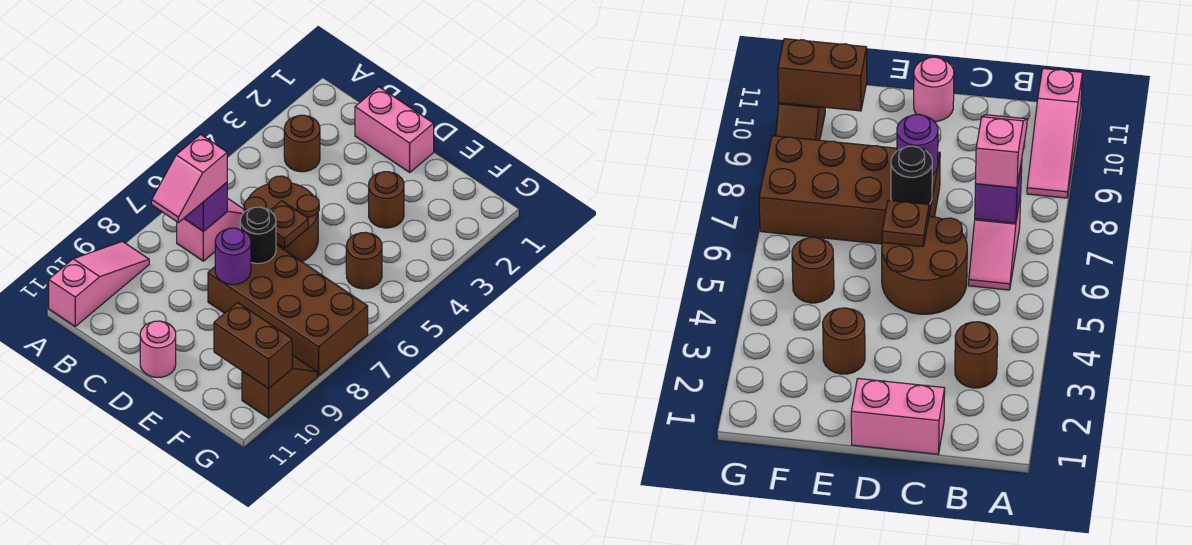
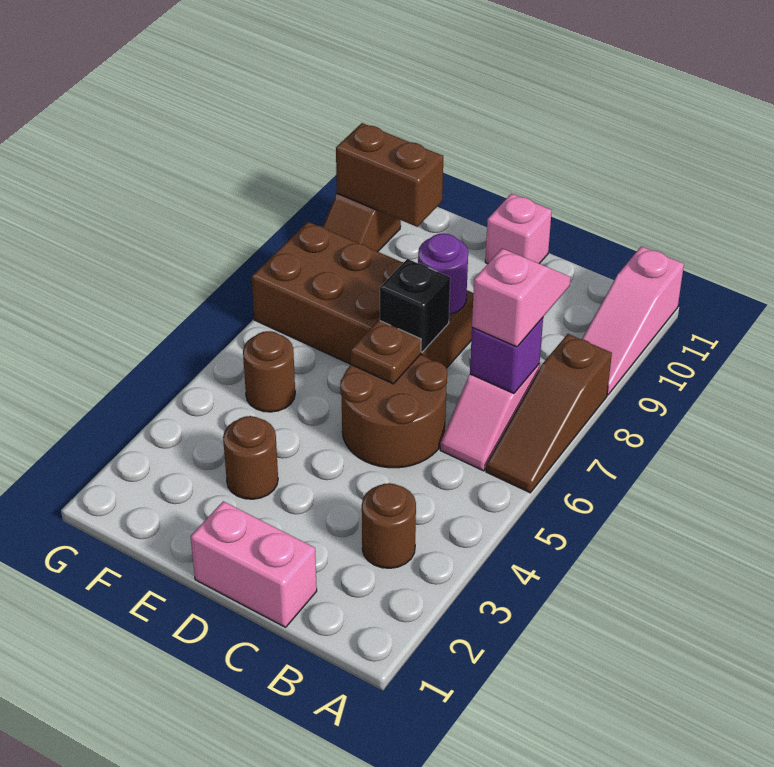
none -> brown slope A6:A8 level 1 top 8
black round brick D7 level 2 -> black brick D7 level 2
pink round brick D11 level 1 -> pink brick D11 level 1

